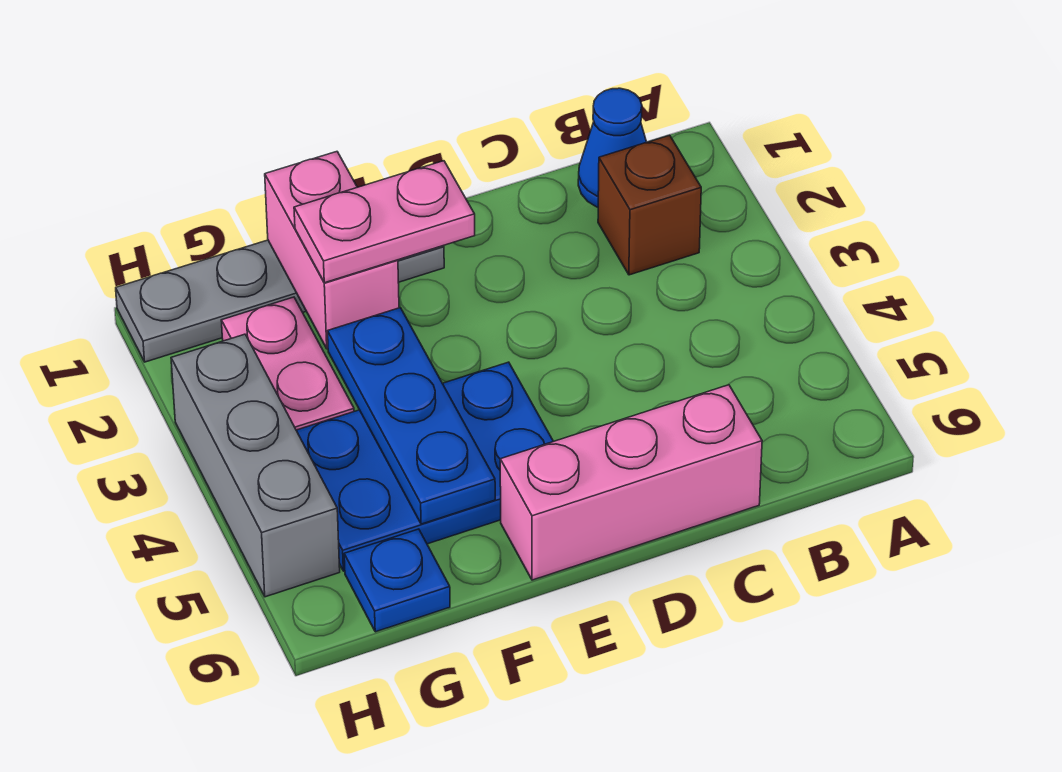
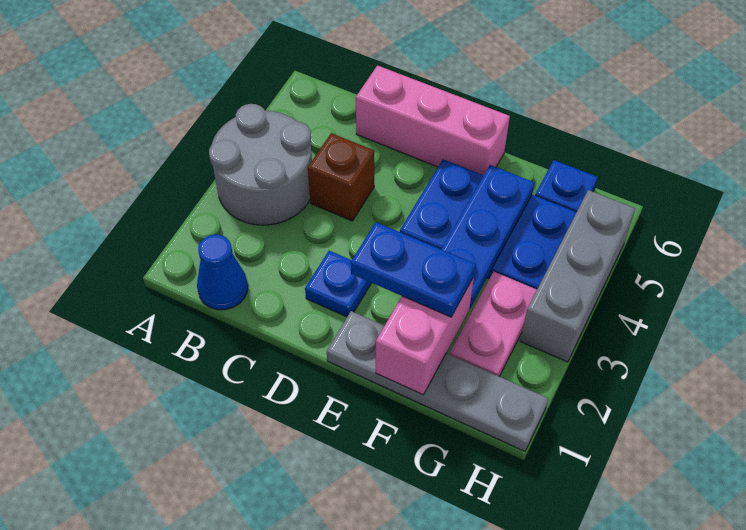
none -> grey round brick A3:B4 level 1
brown brick B2 level 1 -> brown brick C4 level 1
none -> blue plate D2 level 1
pink plate E2:F2 level 3 -> blue plate E2:F2 level 3

